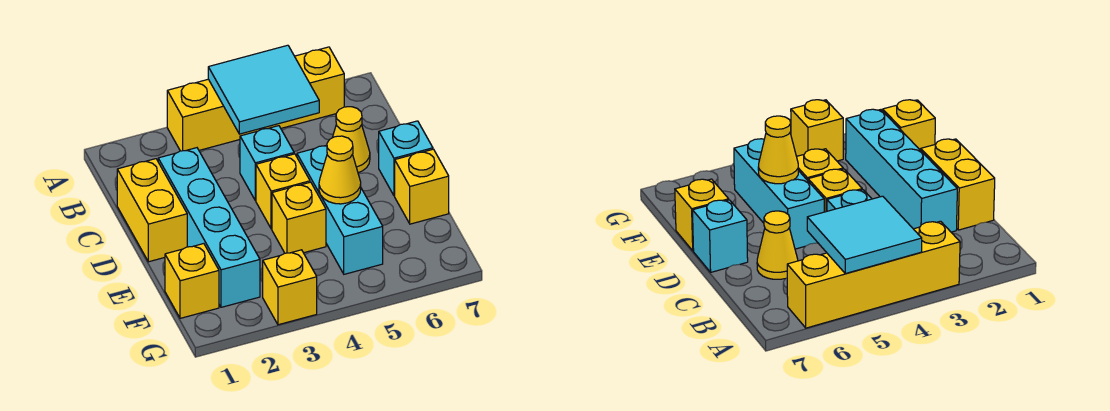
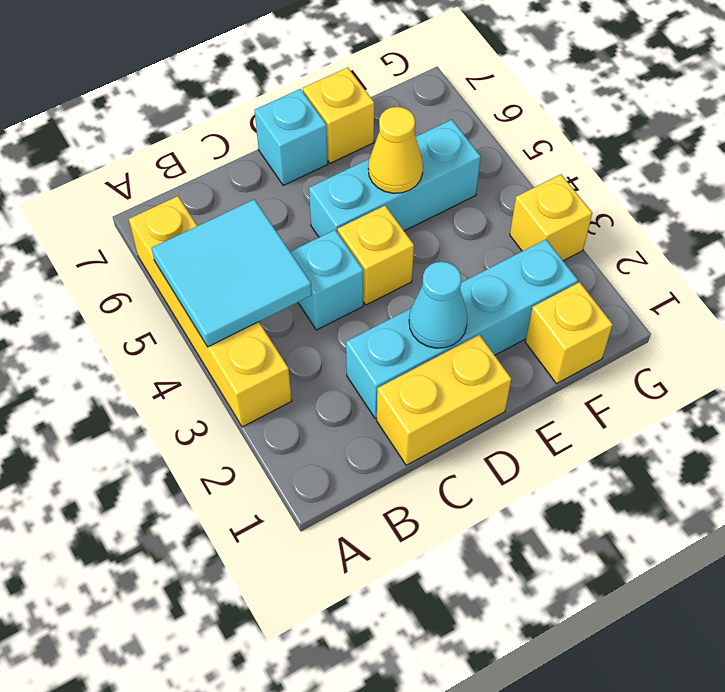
yellow cone C6 level 1 -> none
none -> cyan cone D2 level 2
yellow brick E4 level 1 -> none

